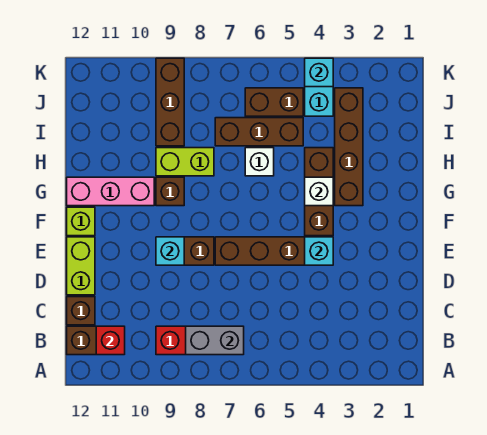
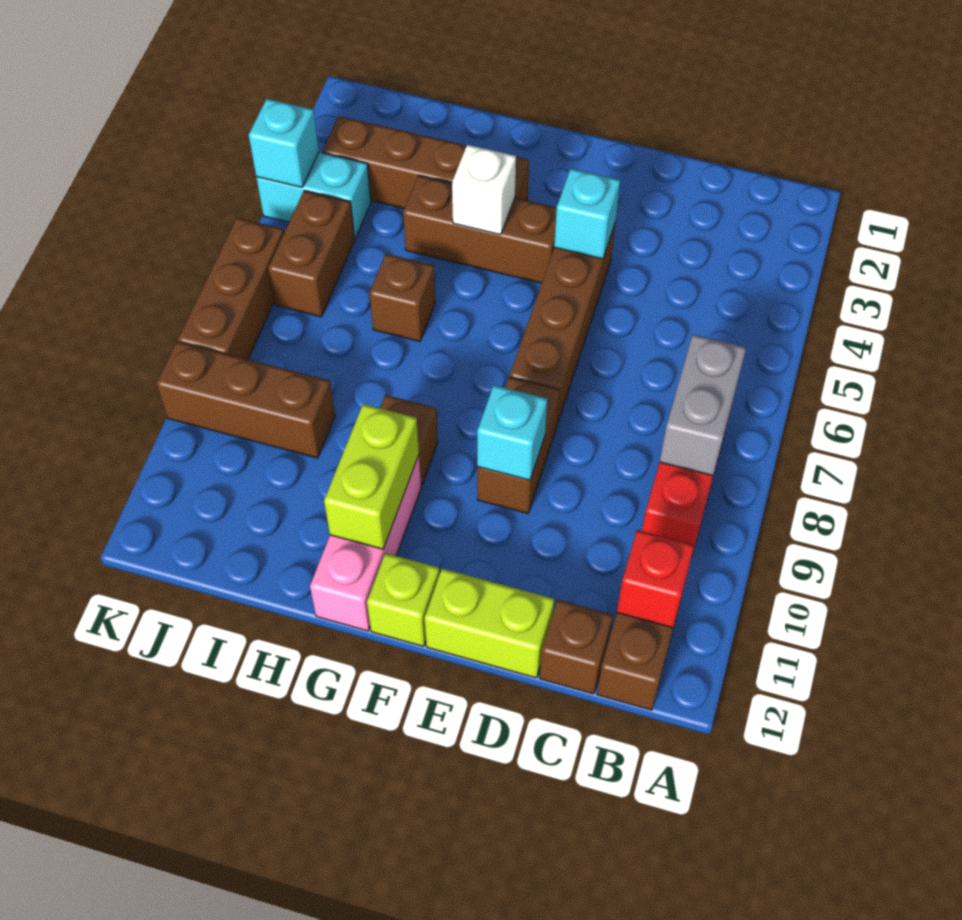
white brick H6 level 1 -> brown brick H6 level 1
lime brick H8:H9 level 1 -> lime brick G10:G11 level 2
brown brick I5:I7 level 1 -> brown brick K6:K8 level 1

